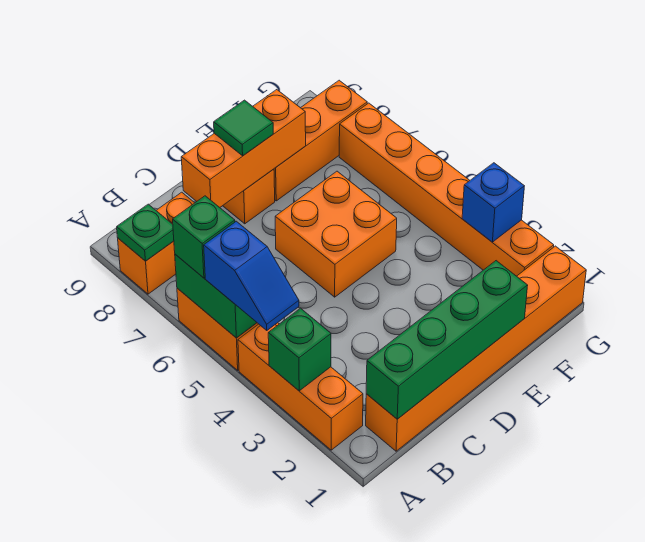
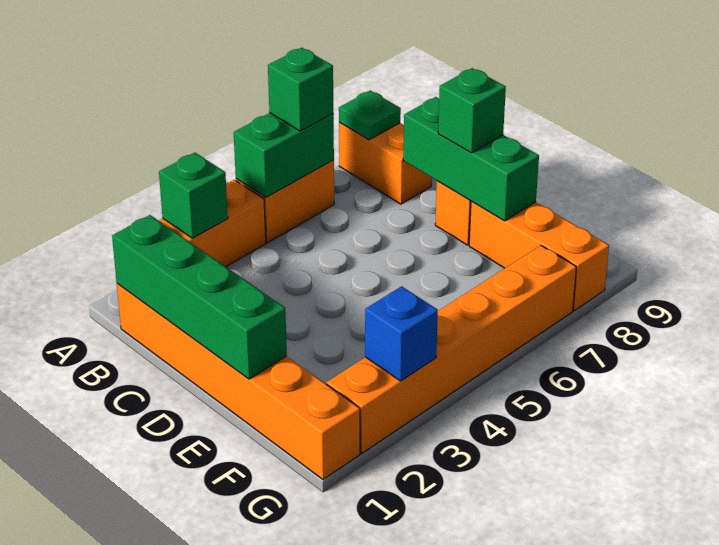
blue slope A4:A5 level 3 top 5 -> none
orange brick C8:E8 level 2 -> green brick C8:E8 level 2
orange brick D5:E6 level 1 -> none
green tile D8 level 3 -> green brick D8 level 3

